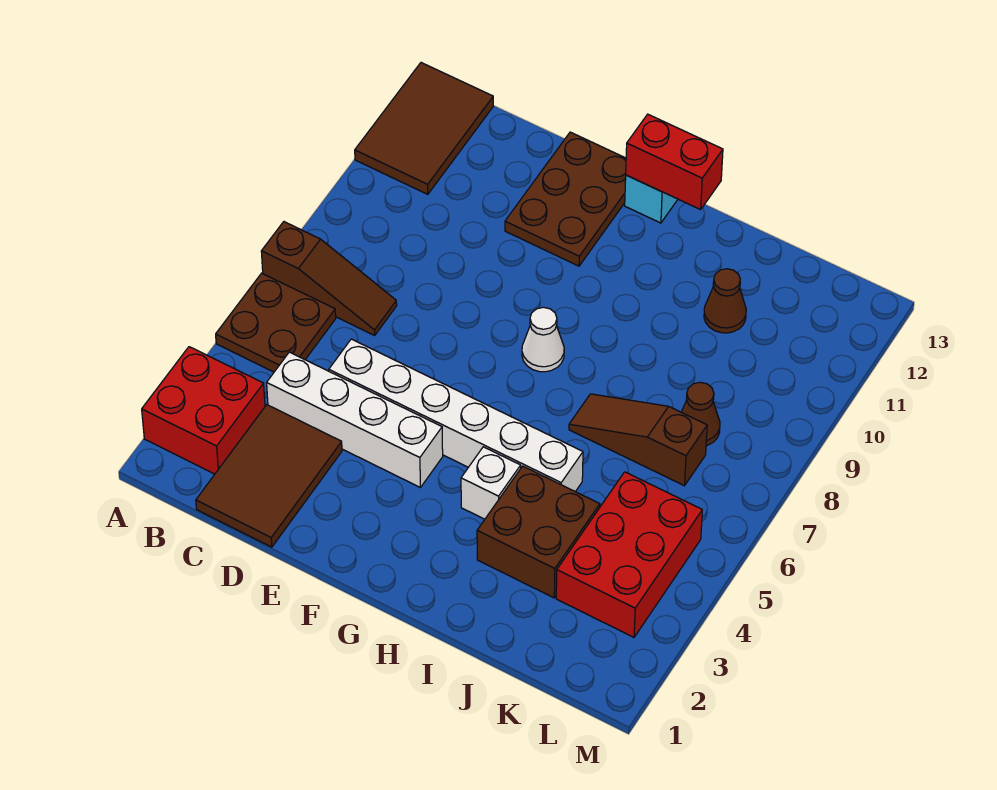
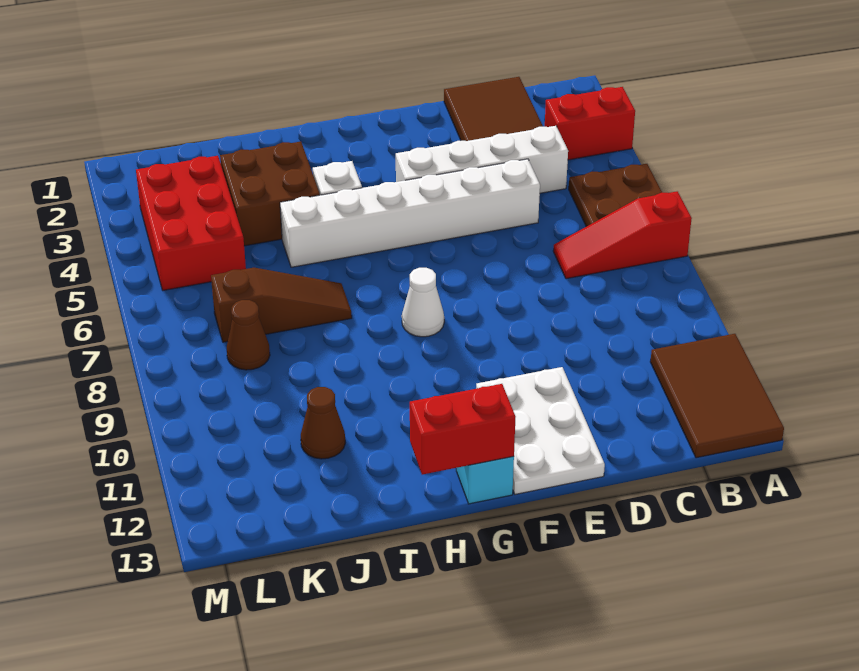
red brick A2:B3 level 1 -> red brick A3:B3 level 1
brown slope A7:C7 level 1 top A -> red slope A7:C7 level 1 top A
brown plate E11:F13 level 1 -> white plate E11:F13 level 1

